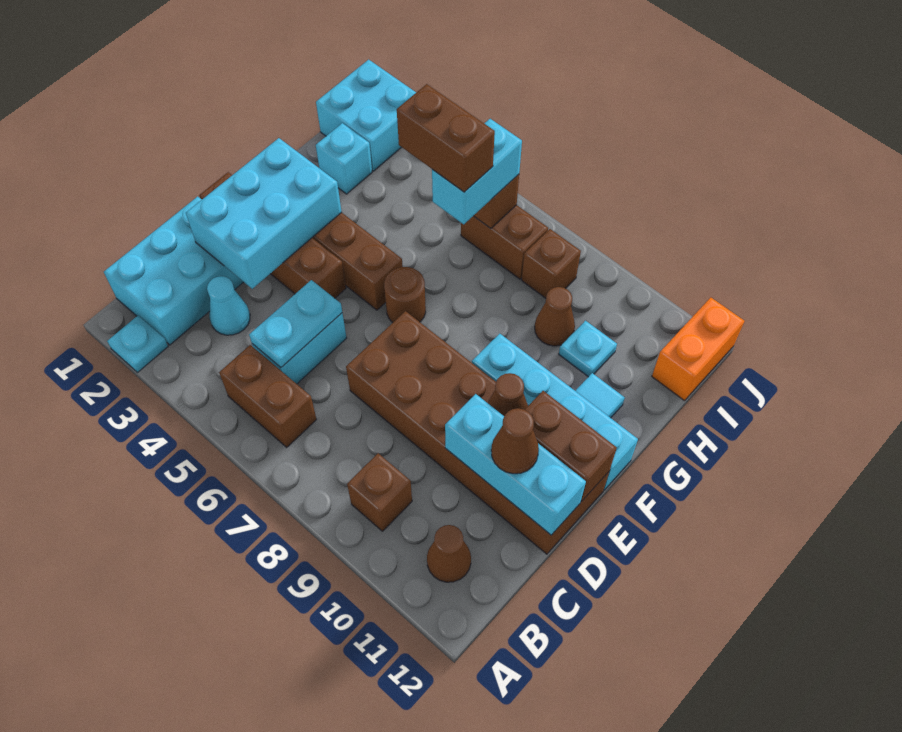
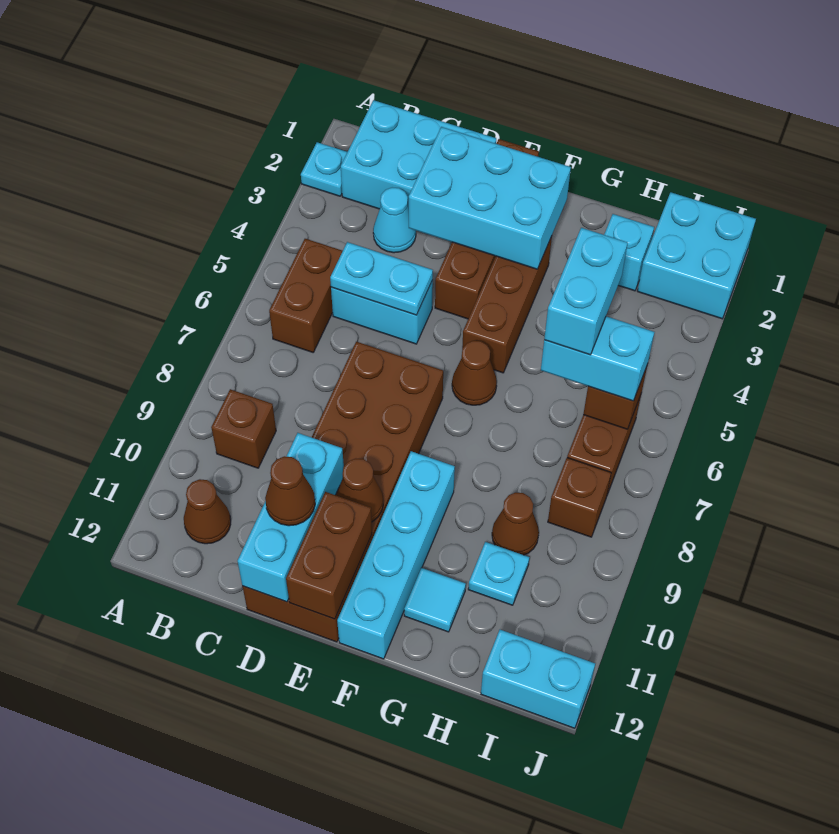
brown round brick F6 level 1 -> brown cone F6 level 1
brown brick H5:H6 level 4 -> cyan brick H5:H6 level 4
orange brick I12:J12 level 1 -> cyan brick I12:J12 level 1

